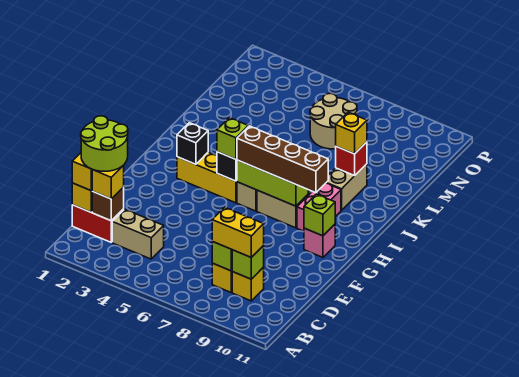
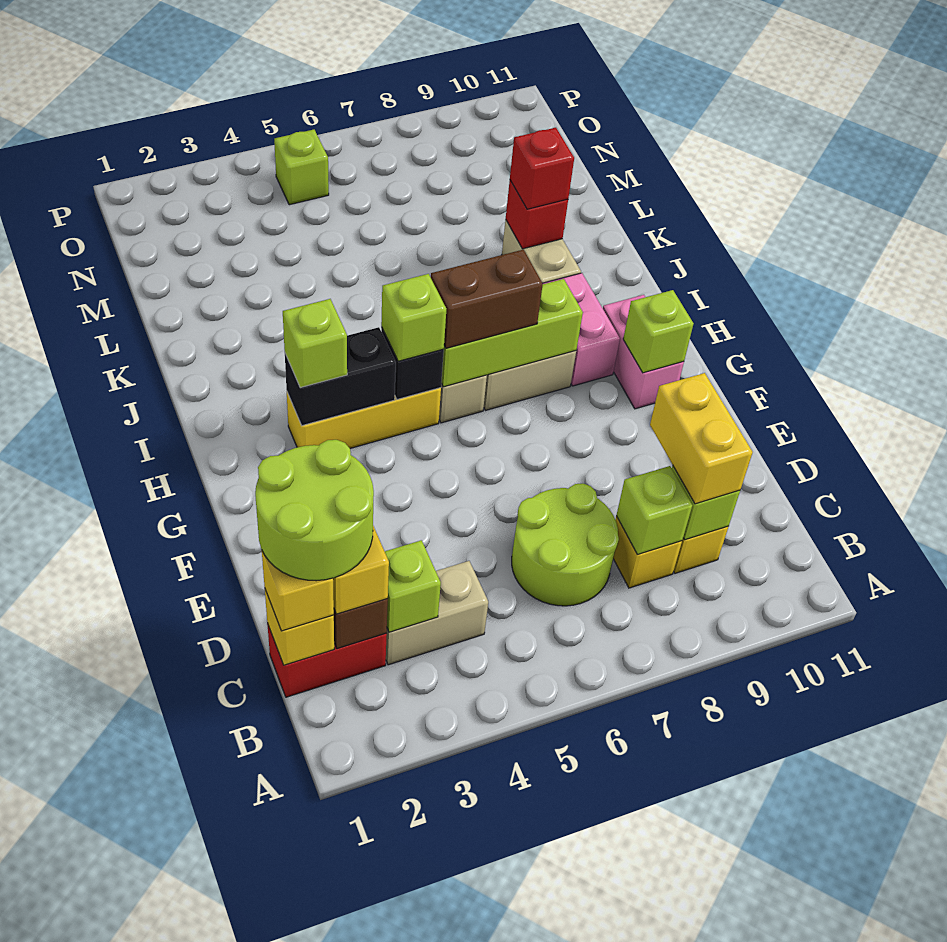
none -> lime brick C3 level 2
none -> lime round brick C6:D7 level 1
yellow brick C8:C9 level 3 -> yellow brick C9:D9 level 3
pink brick G10 level 1 -> pink brick G10:H10 level 1
black brick H3 level 2 -> black brick H3:H4 level 2
none -> lime brick H3 level 3
brown brick H6:H9 level 3 -> brown brick H6:H7 level 3
yellow brick K9 level 3 -> red brick K9 level 3
tan round brick M6:N7 level 1 -> none
none -> lime brick O5 level 1

